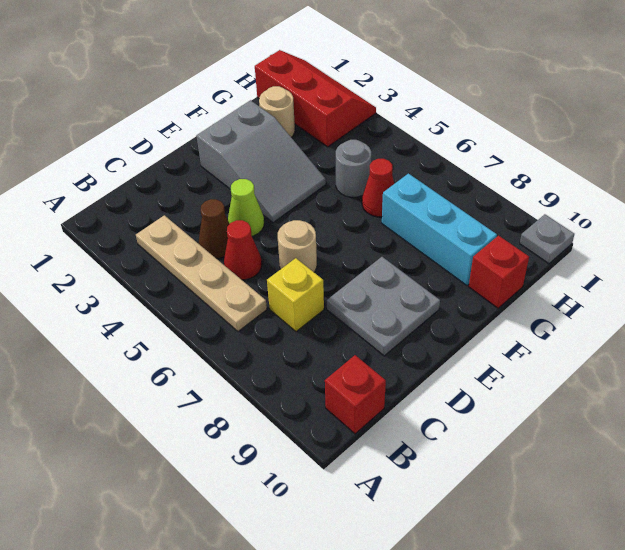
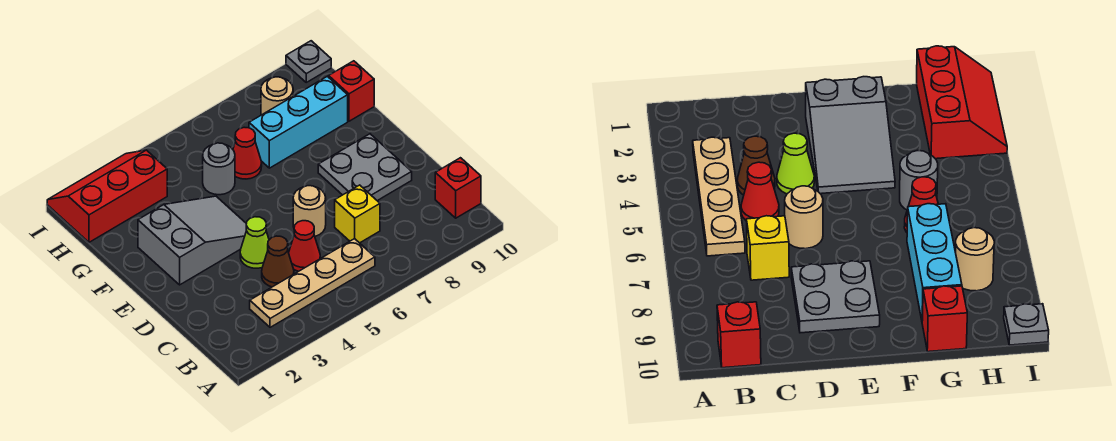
tan round brick G2 level 1 -> tan round brick H8 level 1

